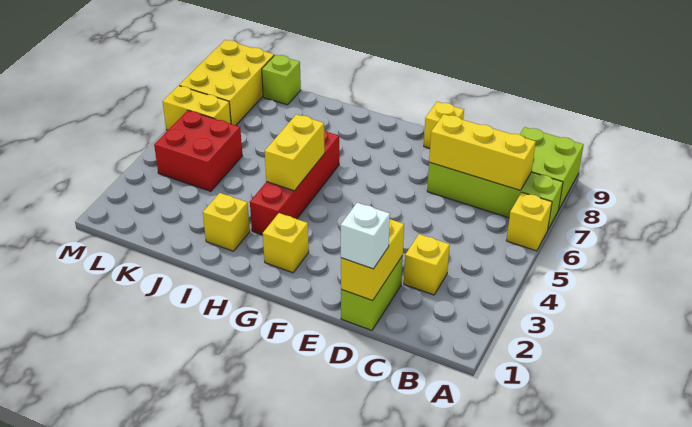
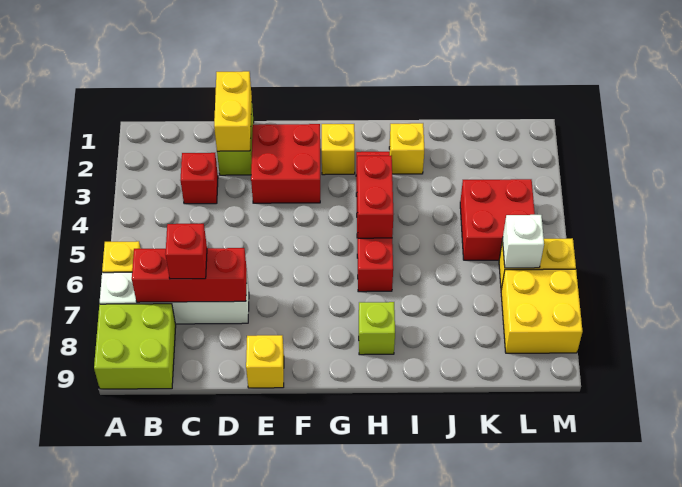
lime brick A7:D7 level 1 -> white brick A7:D7 level 1
yellow brick B7:D7 level 2 -> red brick B7:D7 level 2
yellow brick C3 level 1 -> red brick C3 level 1
none -> red brick C7 level 3
white brick D1 level 3 -> white brick L6 level 2
none -> red brick E2:F3 level 1
yellow brick H4:H5 level 2 -> red brick H4:H5 level 2
lime brick K9 level 1 -> lime brick H8 level 1
yellow brick L7:M9 level 1 -> yellow brick L7:M8 level 1

